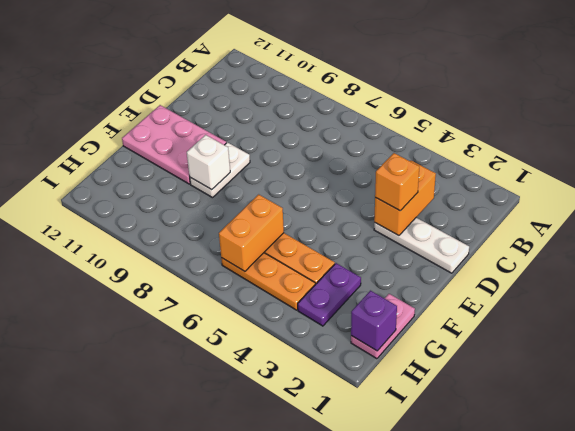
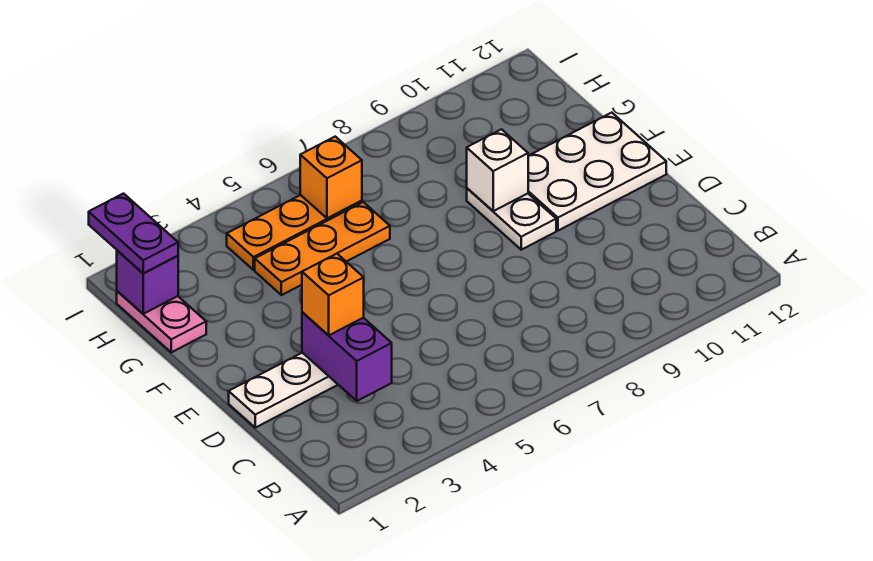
orange brick C3:D3 level 2 -> purple brick C3:D3 level 2
pink plate E10:F12 level 1 -> white plate E10:F12 level 1
purple plate G3:H3 level 1 -> purple plate H1:I1 level 3
orange brick G6:H6 level 2 -> orange brick H6 level 2

